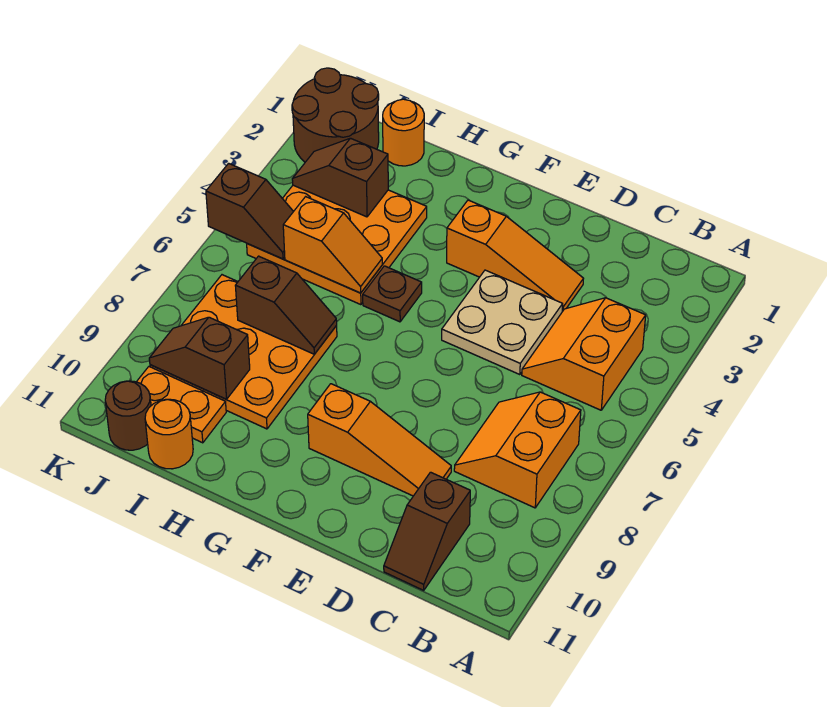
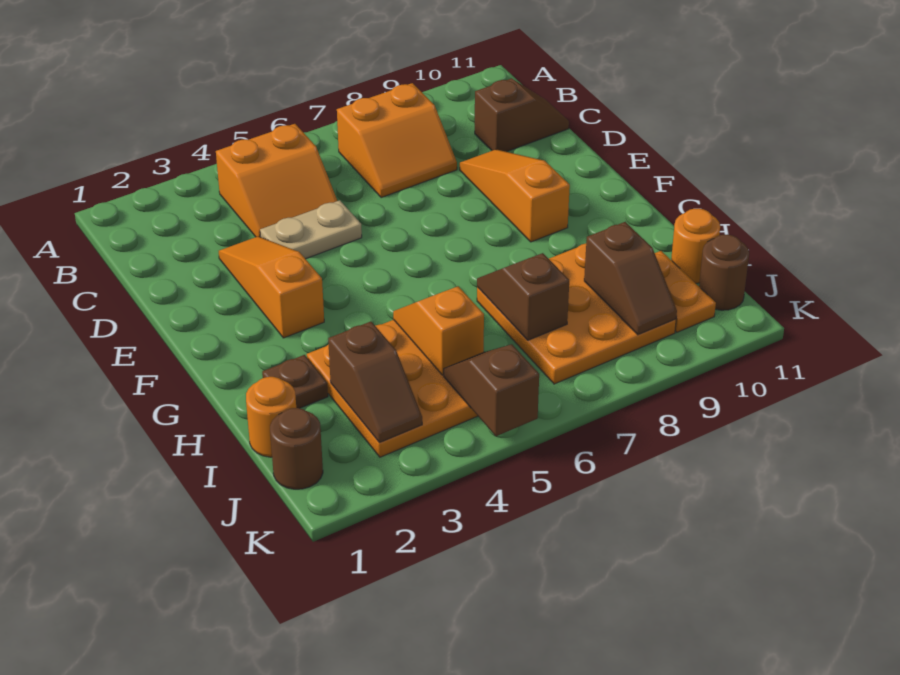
tan plate D4:E5 level 1 -> tan plate D4:D5 level 1
brown plate G5 level 1 -> brown plate H2 level 1
brown round brick J1:K2 level 1 -> brown round brick J1 level 1

